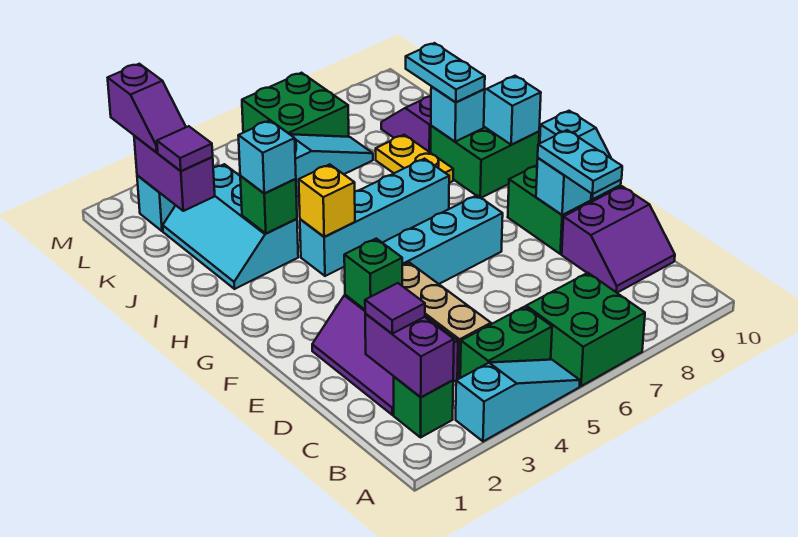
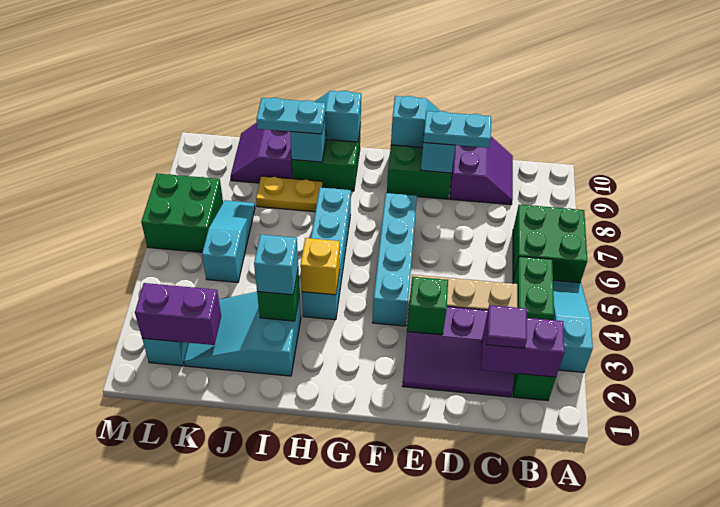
cyan slope I2:K3 level 1 top 3 -> cyan slope I2:K3 level 1 top I
purple tile K2 level 3 -> none
purple slope L2:M2 level 3 top M -> none

